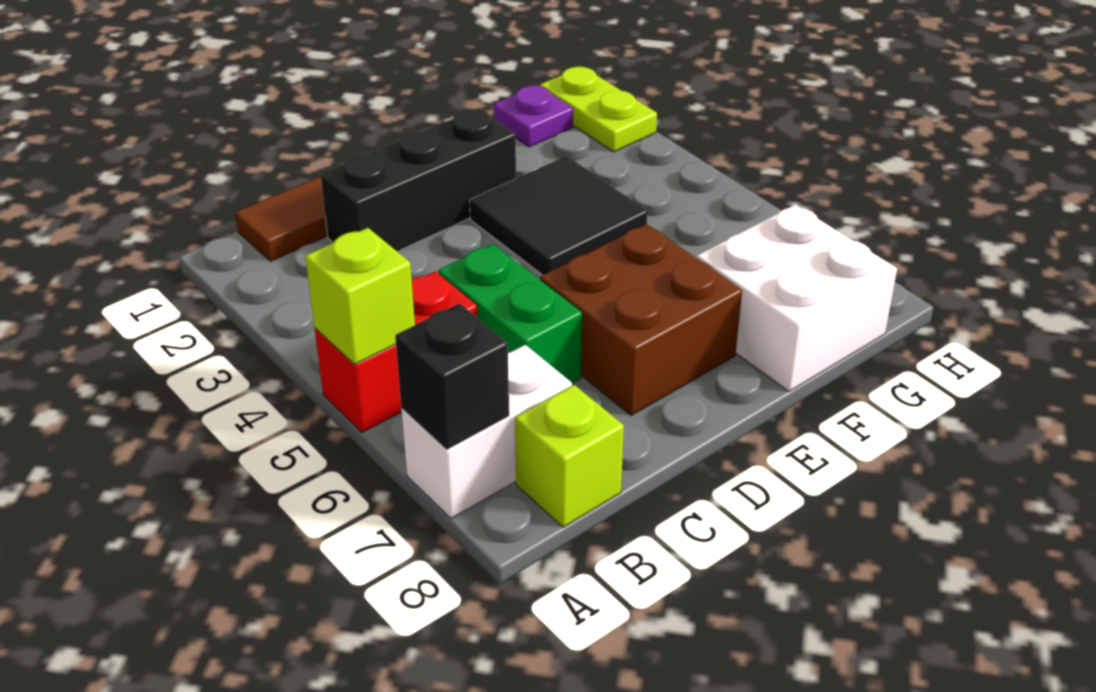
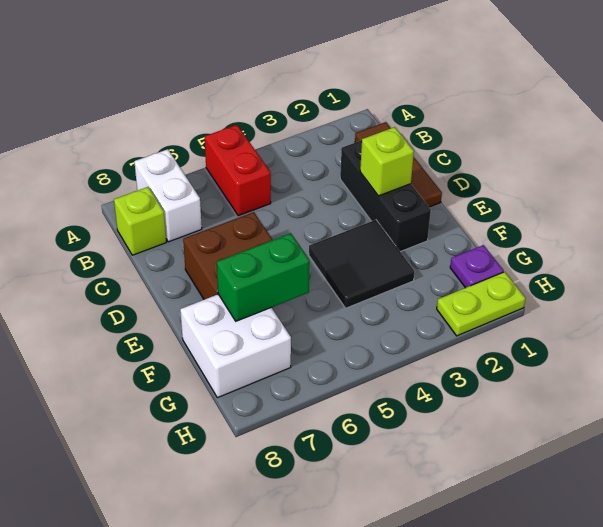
lime brick A5 level 2 -> lime brick D2 level 2
black brick A7 level 2 -> none
green brick C5:C6 level 1 -> green brick F6:F7 level 2

